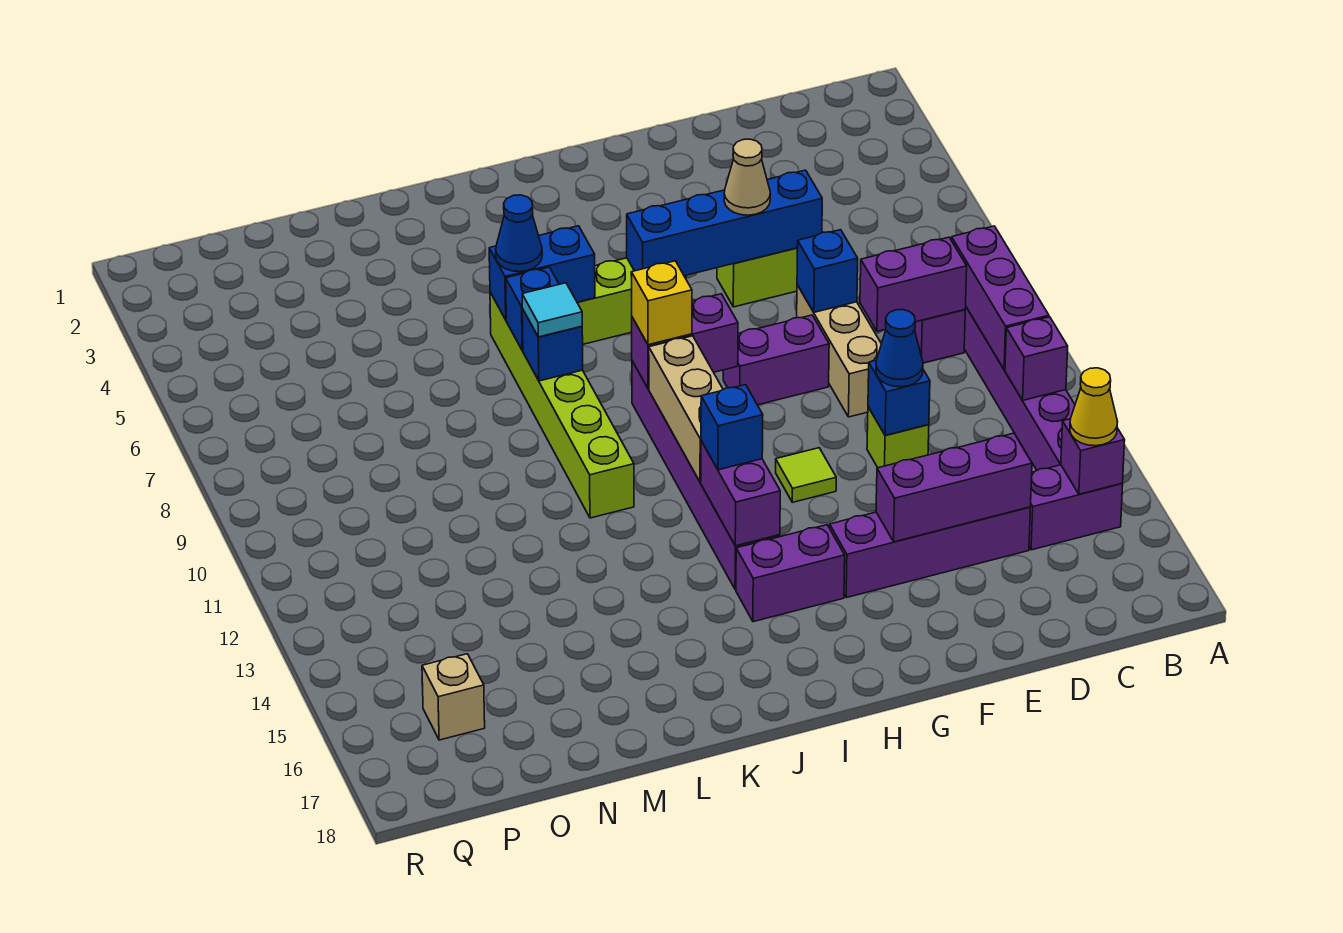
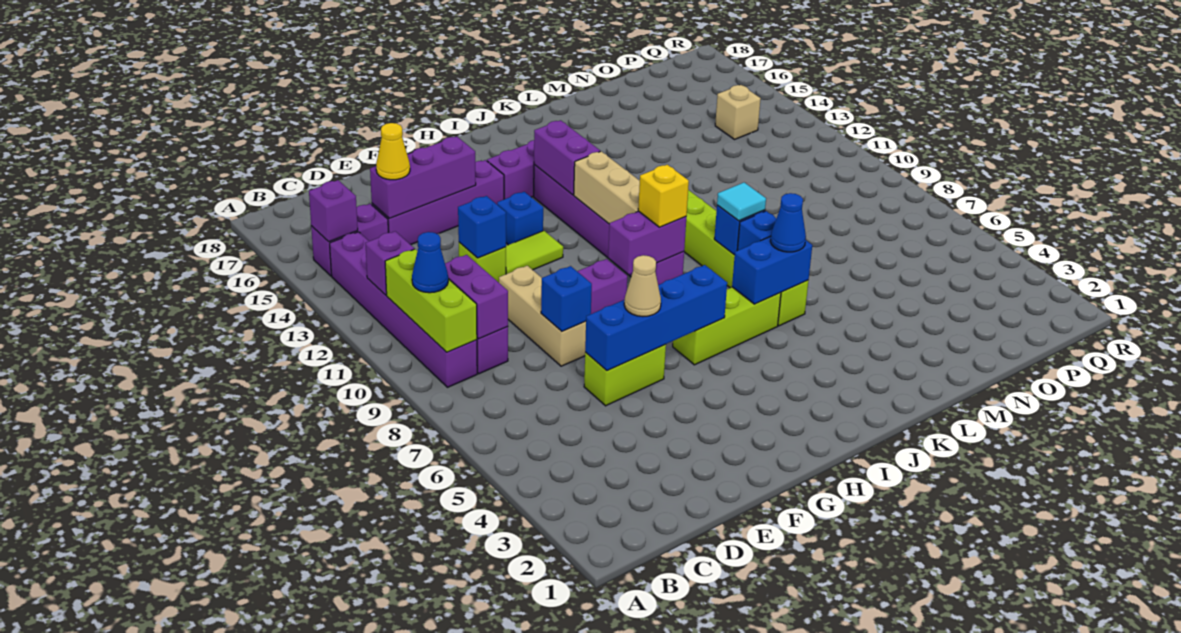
purple brick B9:B11 level 2 -> lime brick B9:B11 level 2
yellow cone B15 level 3 -> yellow cone D15 level 3
purple brick C9:D9 level 2 -> purple brick C9:C10 level 2
blue cone E12 level 3 -> blue cone B10 level 3
lime tile G12 level 1 -> lime tile F12:G12 level 1
blue brick I13 level 3 -> blue brick G13 level 1
tan brick P16 level 1 -> tan brick P14 level 1

